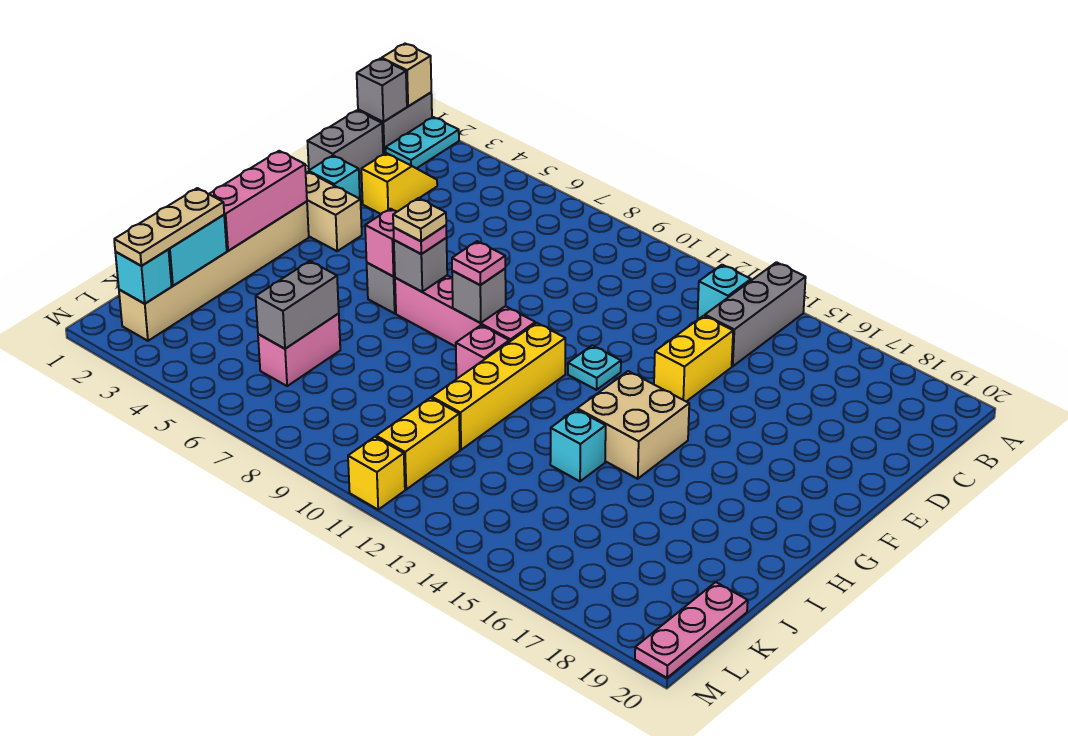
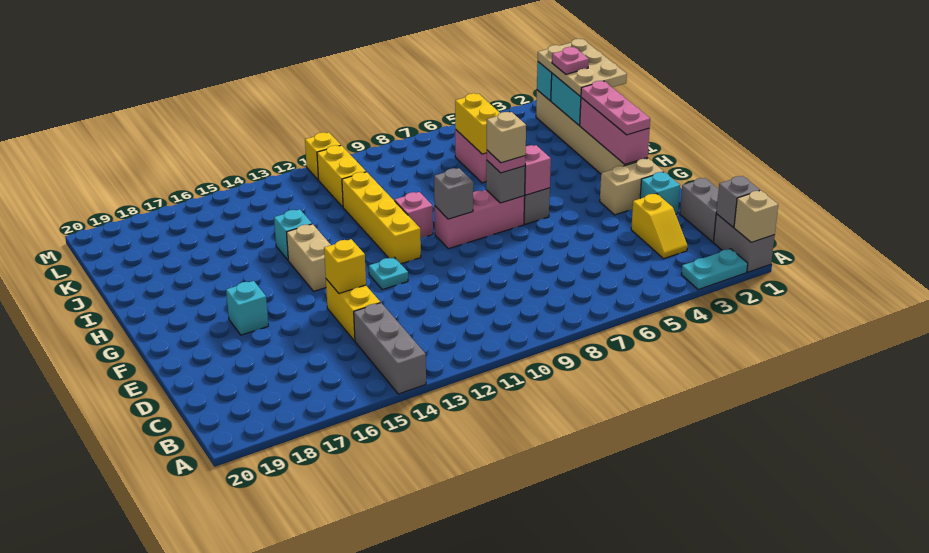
cyan plate A2:B2 level 1 -> cyan plate A2:A3 level 1
cyan brick B13 level 1 -> cyan brick F17 level 1
none -> yellow brick E14 level 2
pink brick G7:G10 level 1 -> pink brick G7:G9 level 1
tan plate G7 level 4 -> tan brick G7 level 4
pink plate G9 level 3 -> pink plate K2 level 4
tan brick G14:H15 level 1 -> tan brick G14:H14 level 1
tan plate J2:L2 level 3 -> tan plate J1:L2 level 3
grey brick J6:K6 level 2 -> yellow brick J6:K6 level 2
pink plate K20:M20 level 1 -> pink plate G2:I2 level 3

